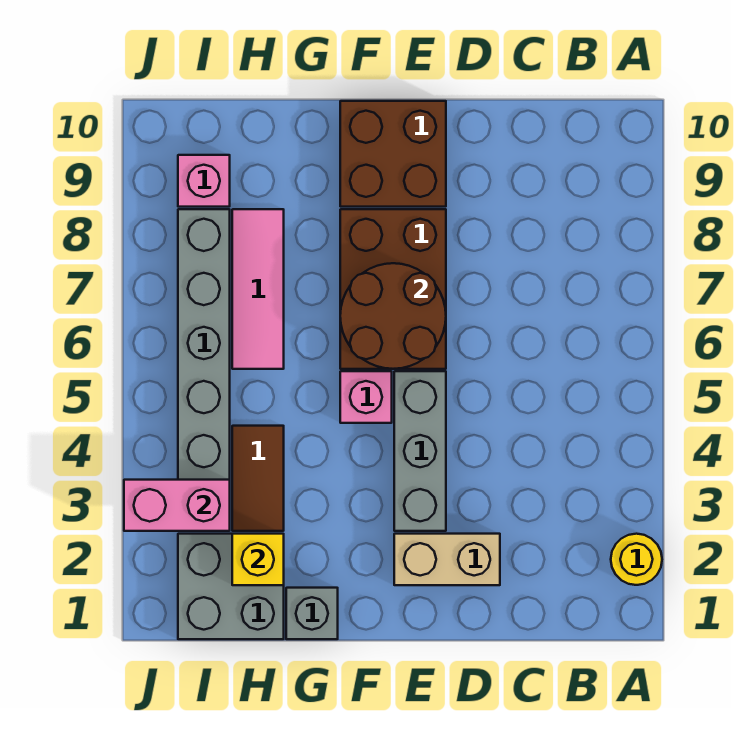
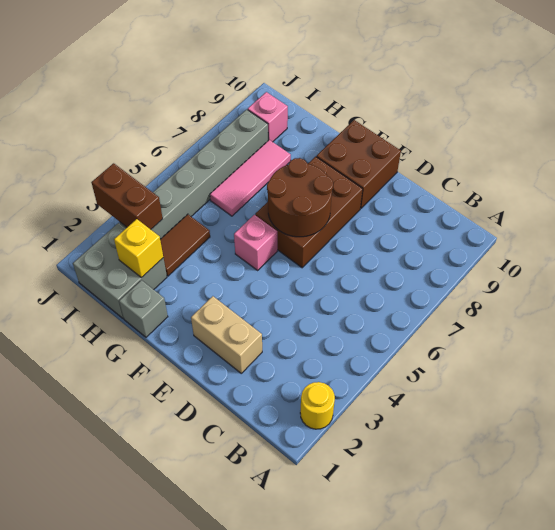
grey brick E3:E5 level 1 -> none
pink brick I3:J3 level 2 -> brown brick I3:J3 level 2

